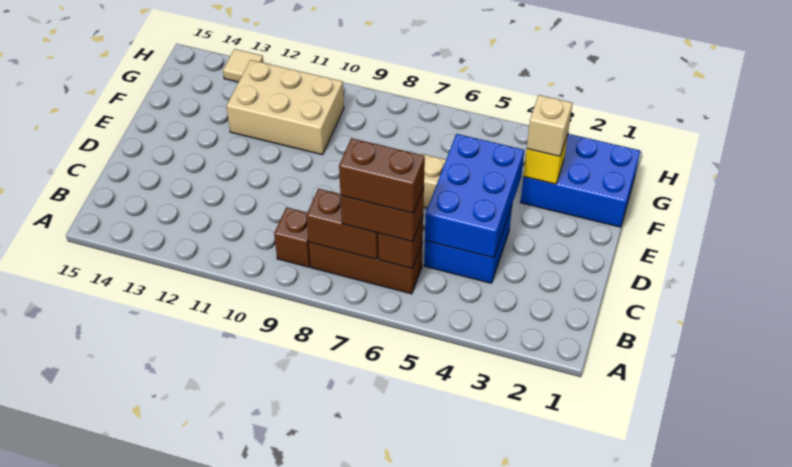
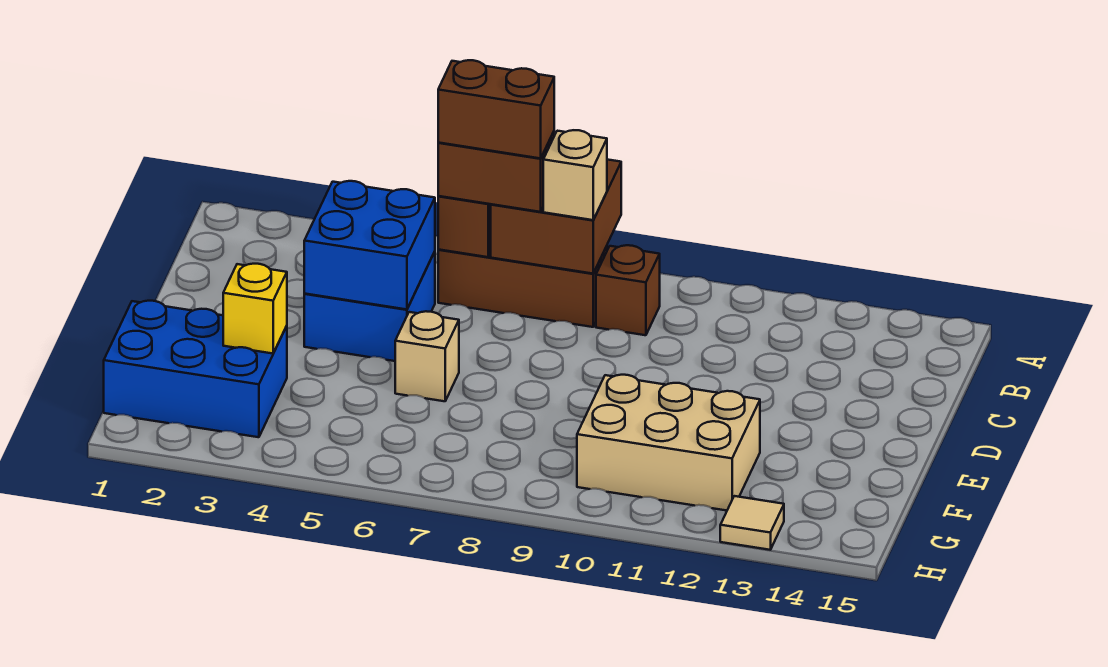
brown brick B7:B8 level 2 -> brown brick A7:B8 level 2
blue brick C4:E5 level 2 -> blue brick C4:D5 level 2
tan brick F3 level 3 -> tan brick B8 level 3

